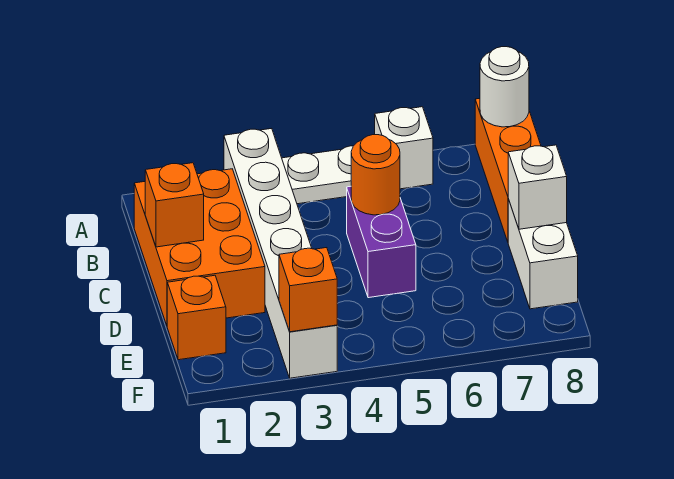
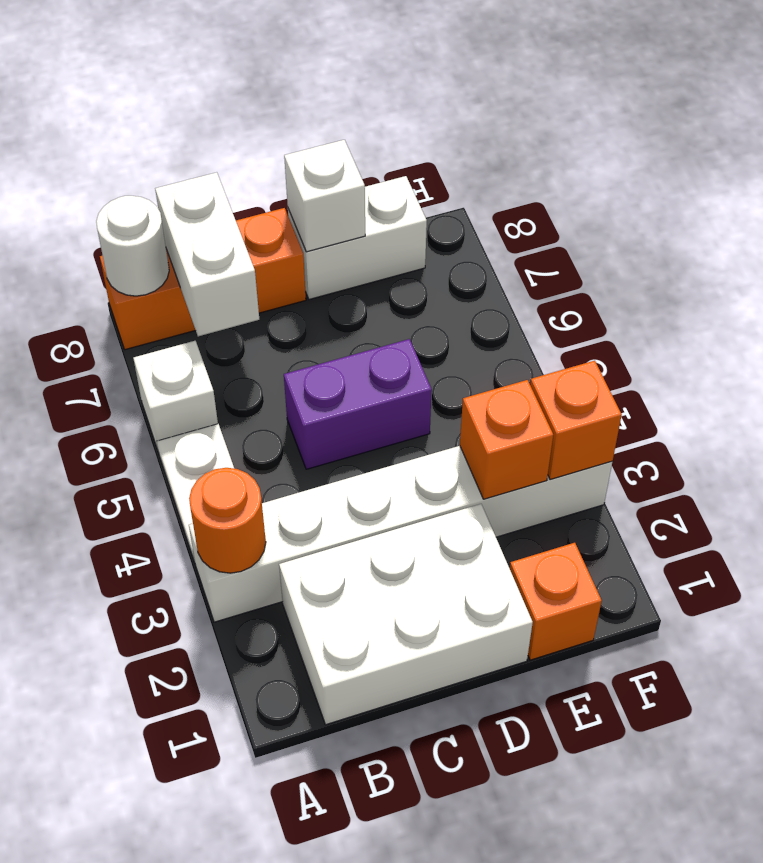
orange brick B1:D2 level 1 -> white brick B1:D2 level 1
none -> white brick B7:B8 level 2
orange brick C1 level 2 -> orange brick E3 level 2
orange round brick C5 level 2 -> orange round brick A3 level 2

